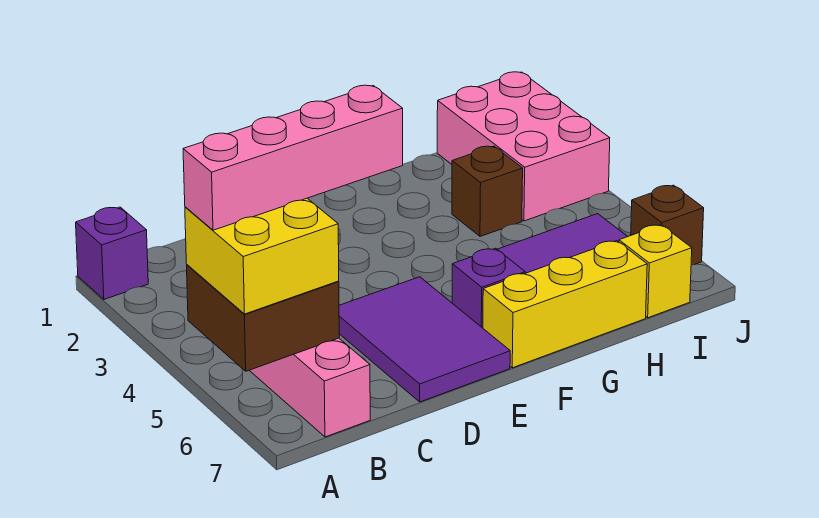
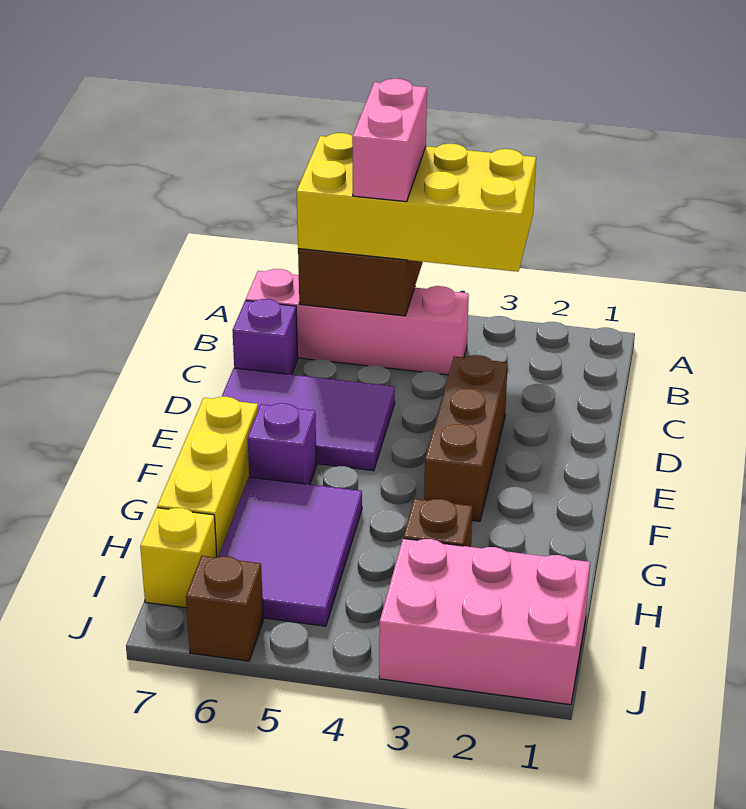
purple brick A1 level 1 -> purple brick C7 level 1
yellow brick A5:B6 level 3 -> yellow brick A3:B6 level 3
pink brick A5:D5 level 4 -> pink brick A5:B5 level 4
none -> brown brick D3:F3 level 1

